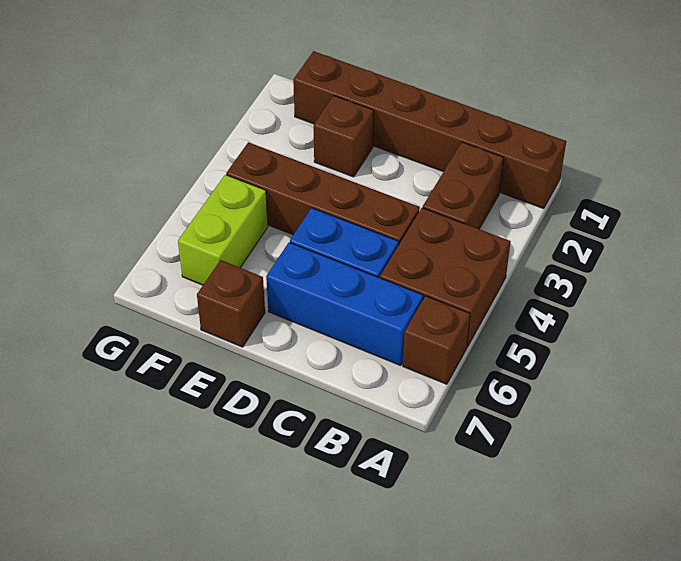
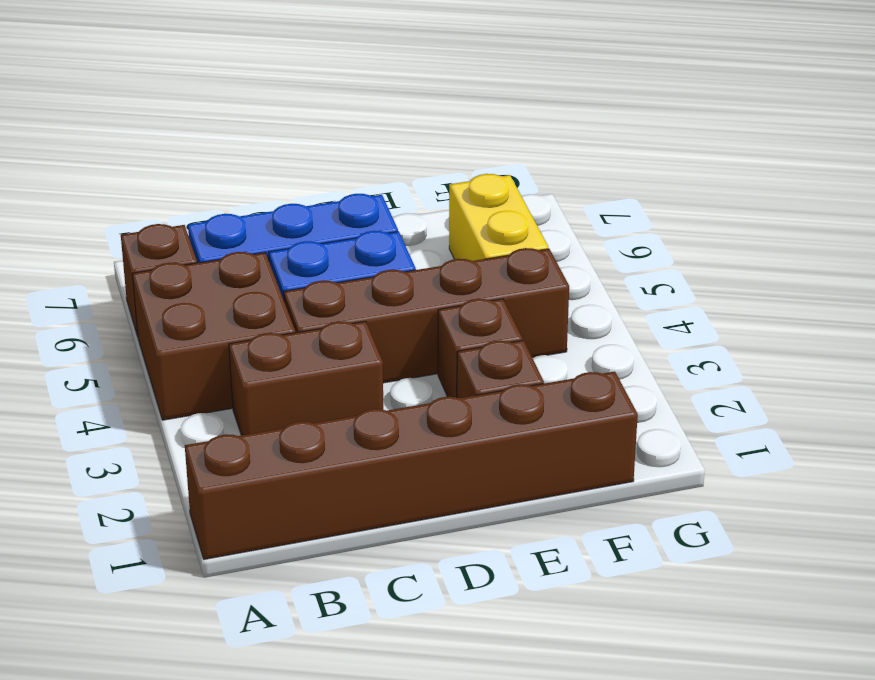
brown brick B2:B3 level 1 -> brown brick B3:C3 level 1
brown brick E7 level 1 -> brown brick E3 level 1
lime brick F5:F6 level 1 -> yellow brick F5:F6 level 1

